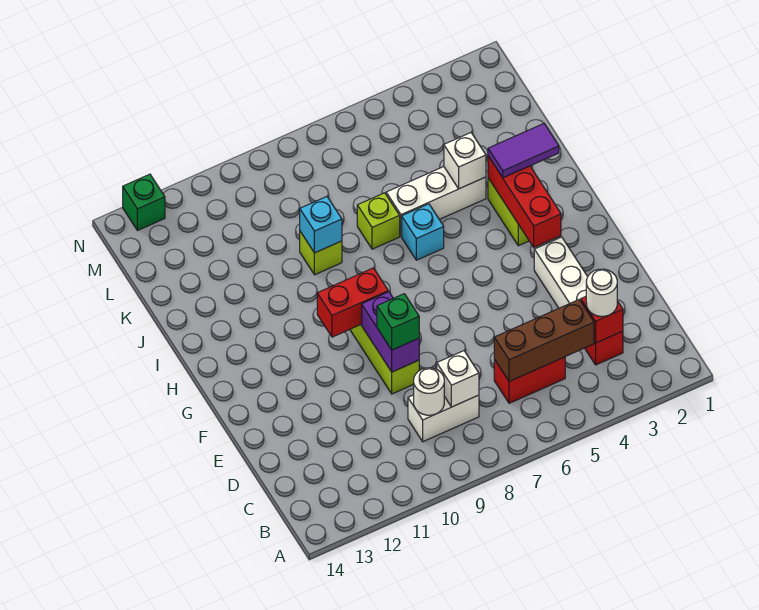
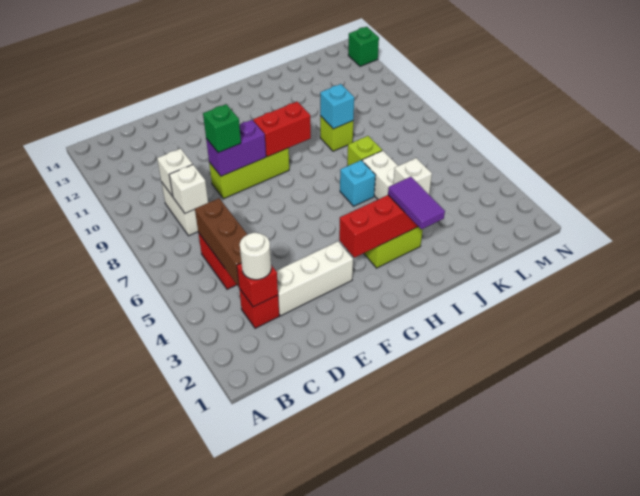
white round brick C9 level 2 -> white brick C9 level 2
red brick G9:G10 level 2 -> red brick G9:H9 level 2

